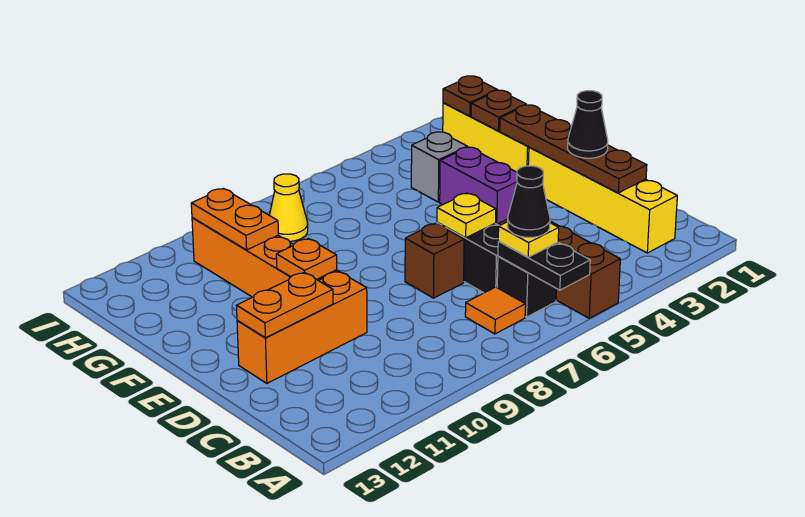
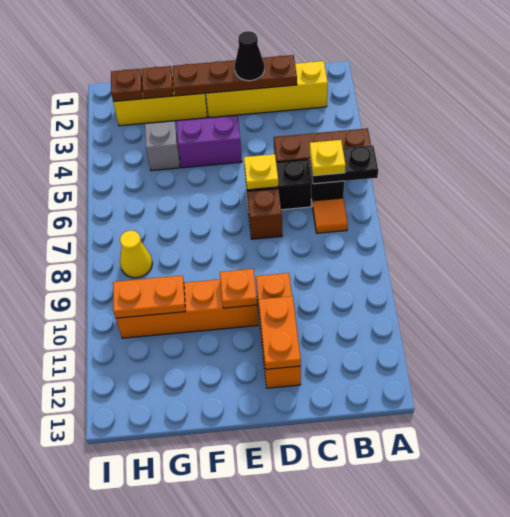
black cone B6 level 4 -> none

